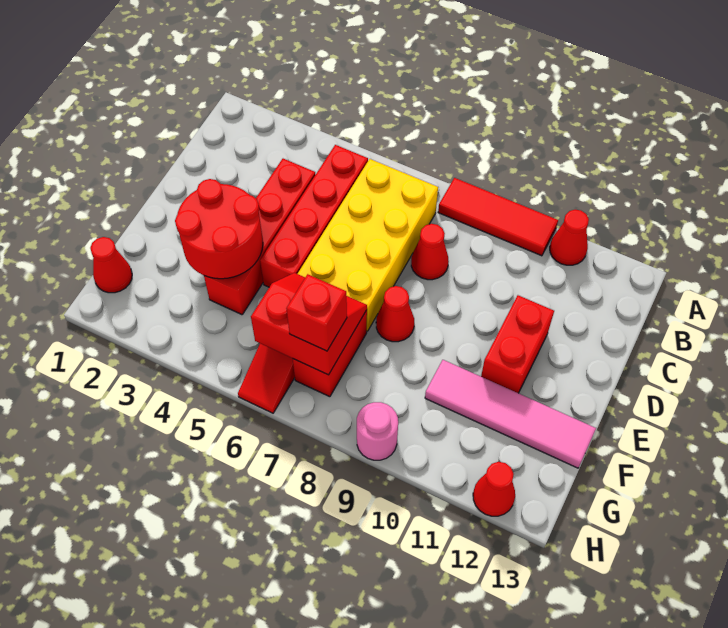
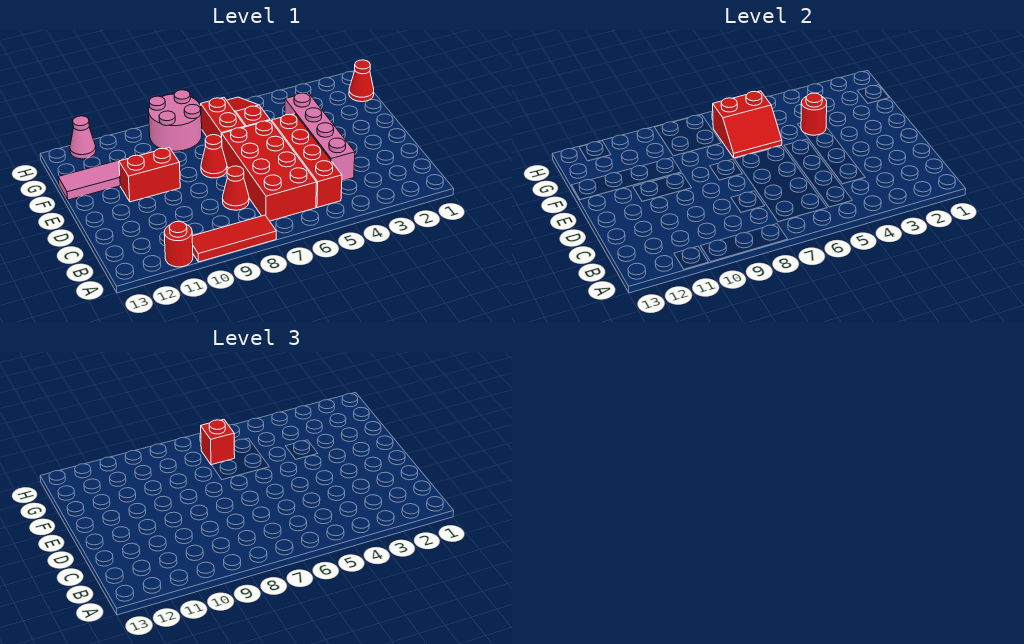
red cone A11 level 1 -> red round brick A11 level 1
yellow brick B6:E7 level 1 -> red brick B6:E7 level 1
red brick C4:F4 level 1 -> pink brick C4:F4 level 1
red brick D11:E11 level 1 -> red brick E10:E11 level 1
red round brick E3:F4 level 2 -> red round brick F4 level 2
pink round brick H9 level 1 -> pink round brick G8:H9 level 1
red cone H12 level 1 -> pink cone H12 level 1

